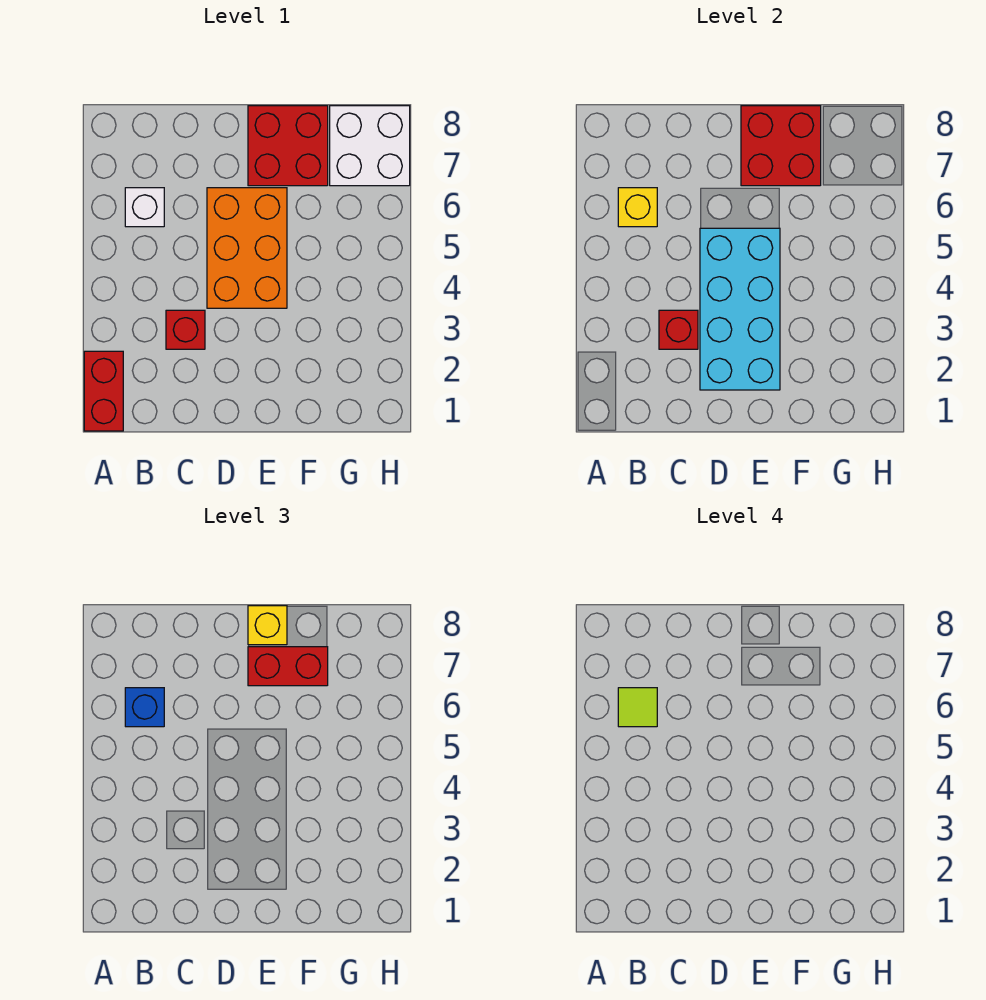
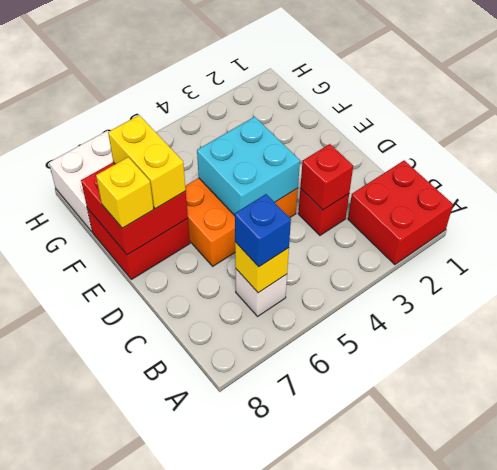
red brick A1:A2 level 1 -> red brick A1:B2 level 1
lime tile B6 level 4 -> none
cyan brick D2:E5 level 2 -> cyan brick D4:E5 level 2
red brick E7:F7 level 3 -> yellow brick E7:F7 level 3

